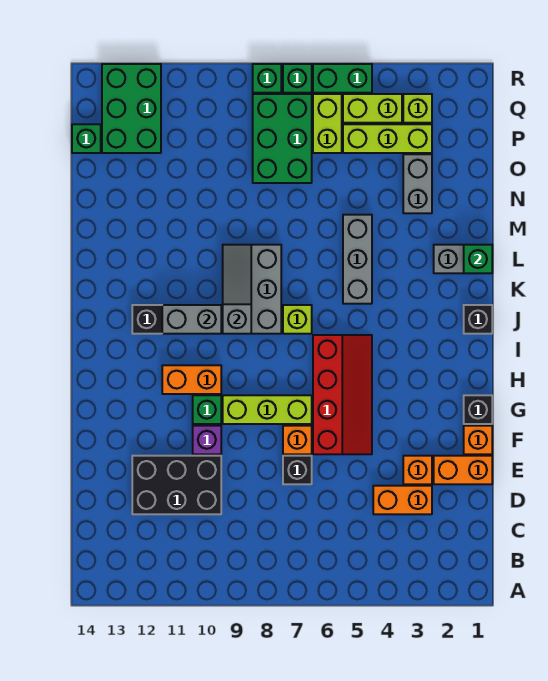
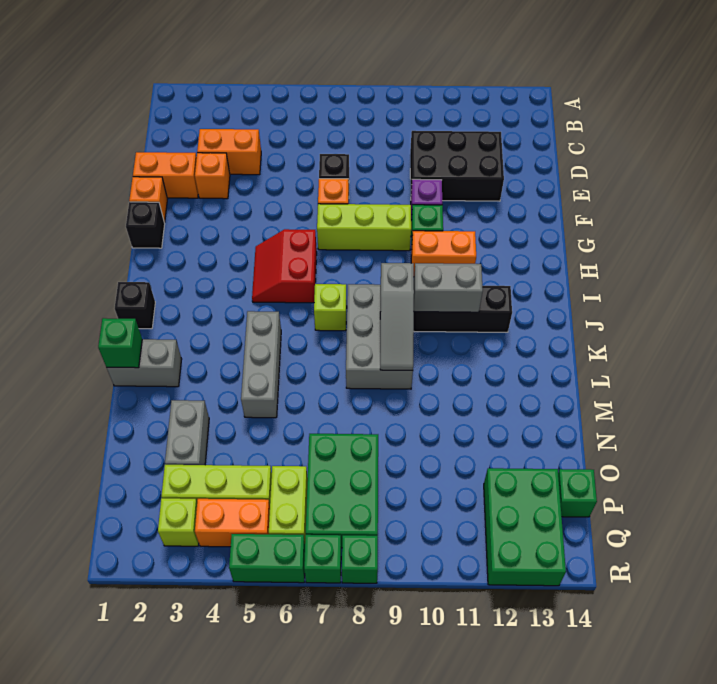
red slope F5:I6 level 1 top 6 -> red slope H5:I6 level 1 top 6
lime brick Q4:Q5 level 1 -> orange brick Q4:Q5 level 1

